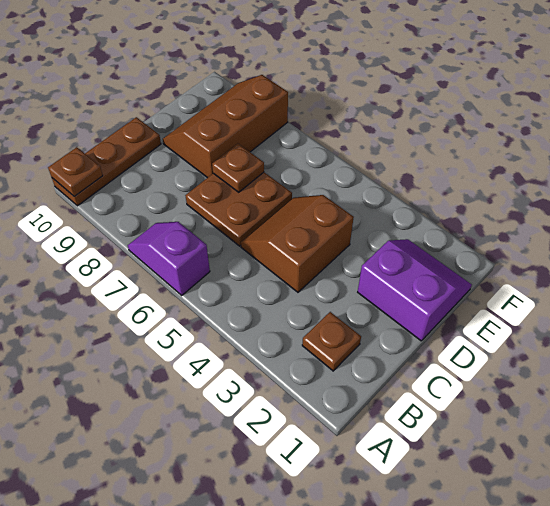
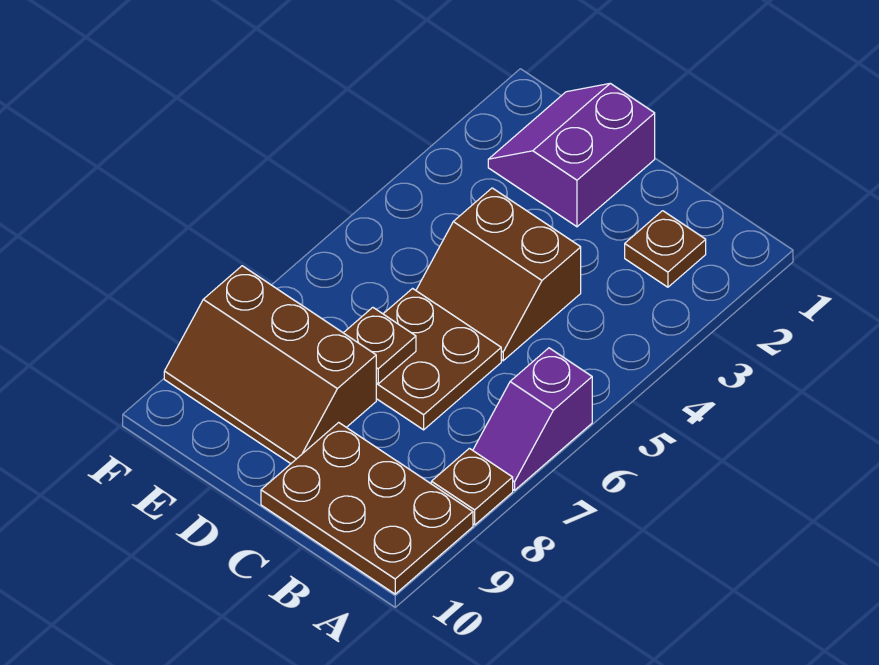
brown plate A10:C10 level 1 -> brown plate A9:C10 level 1
brown plate A10 level 2 -> brown plate A8 level 1

